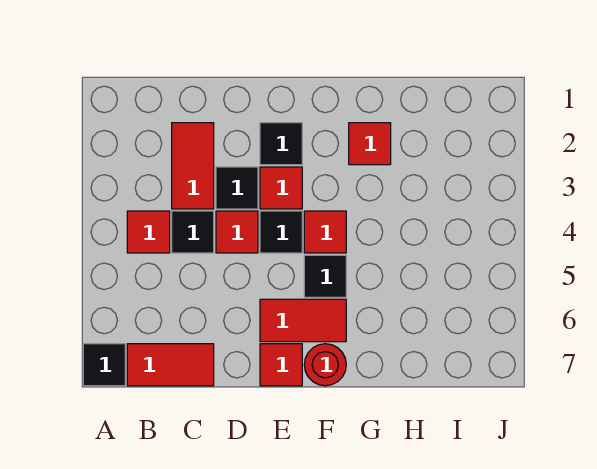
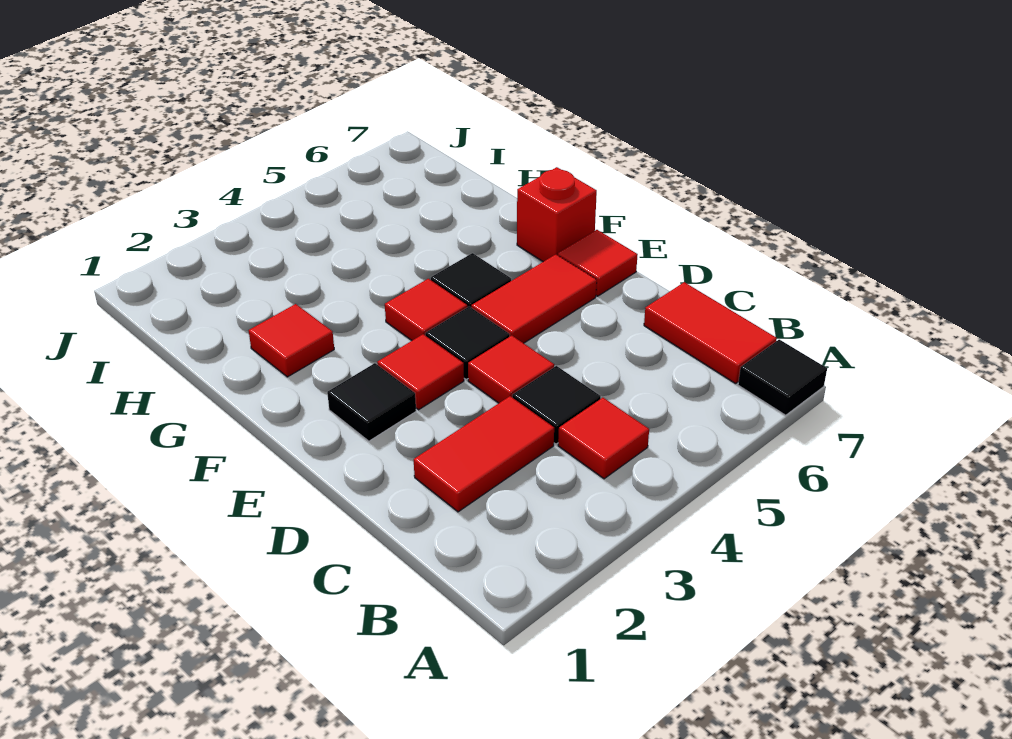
black tile D3 level 1 -> none
red tile E6:F6 level 1 -> red tile E5:E6 level 1
red round brick F7 level 1 -> red brick F7 level 1

